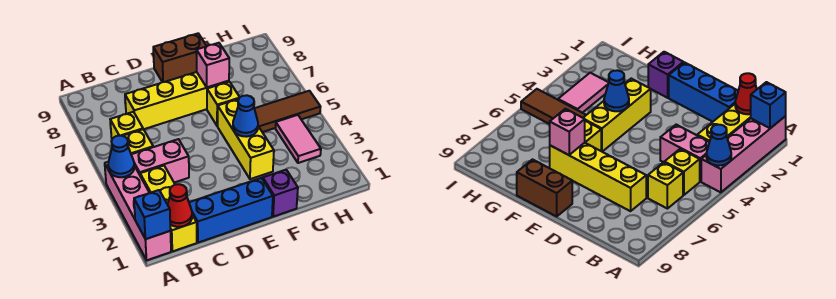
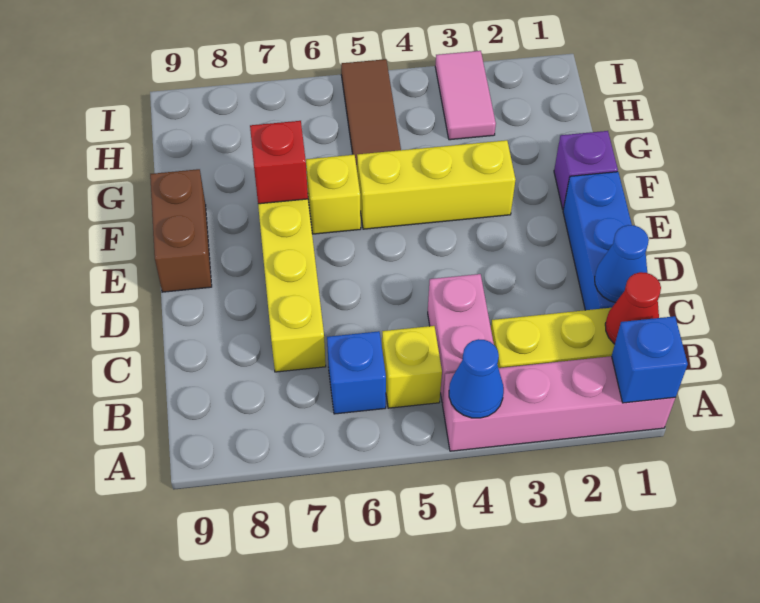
yellow brick B6 level 1 -> blue brick B6 level 1
blue cone F4 level 2 -> blue cone C1 level 2
pink brick F7 level 2 -> red brick F7 level 2
pink tile H3:H4 level 1 -> pink tile H3:I3 level 1

